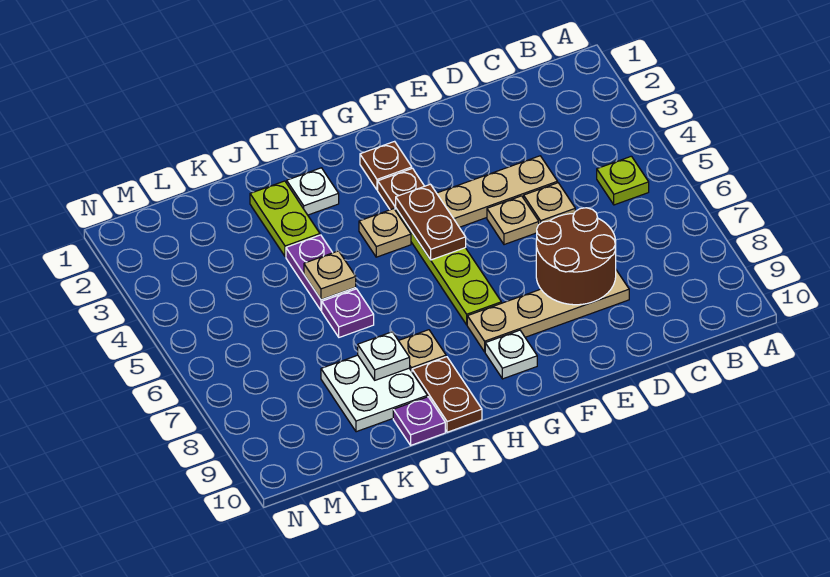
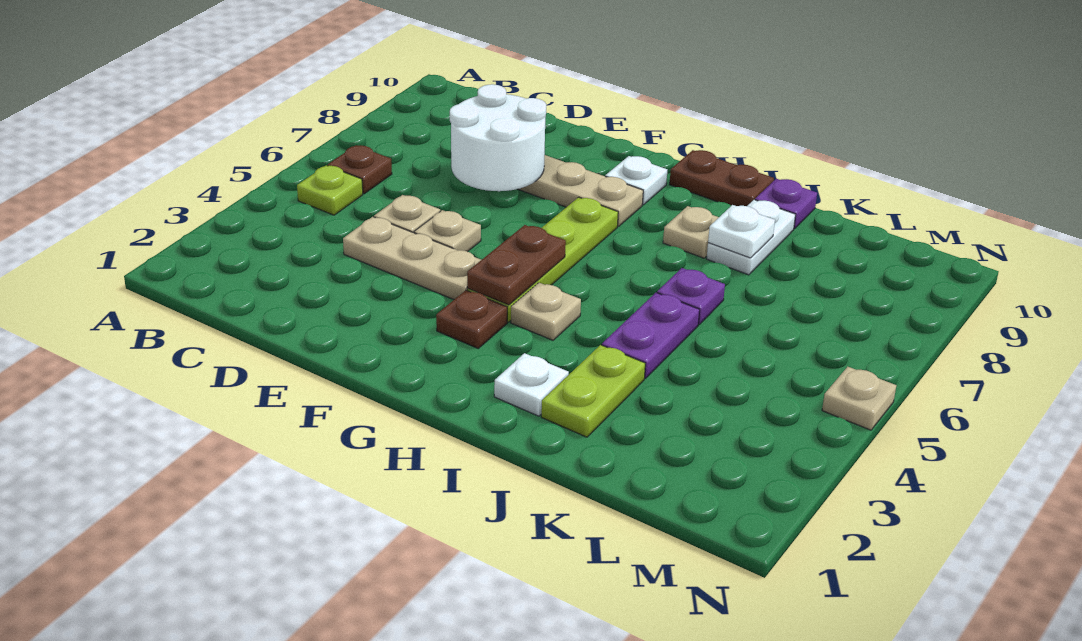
brown round brick D7:E8 level 2 -> white round brick D7:E8 level 2
brown plate G2 level 1 -> brown plate B6 level 1
brown plate I9:I10 level 1 -> brown plate H10:I10 level 1
tan plate J5 level 2 -> tan plate N5 level 1
white plate J8:K9 level 1 -> white plate J8:J9 level 1

